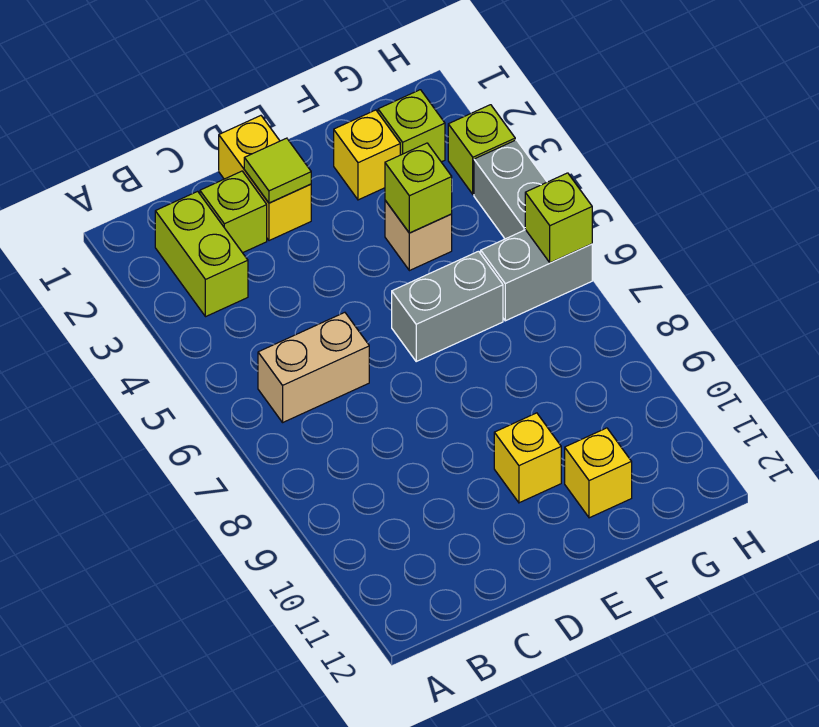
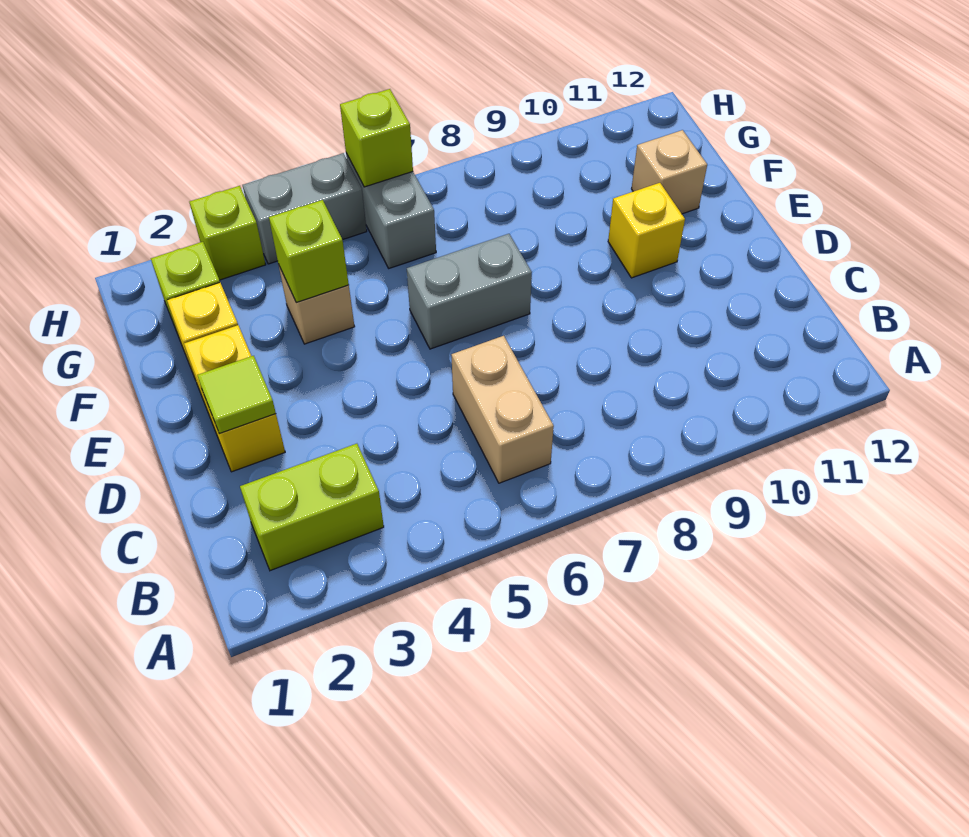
lime brick C2 level 1 -> none
yellow brick D1:D2 level 1 -> yellow brick D2:E2 level 1
grey brick E6:F6 level 1 -> grey brick E6:E7 level 1
yellow brick F11 level 1 -> tan brick F11 level 1

